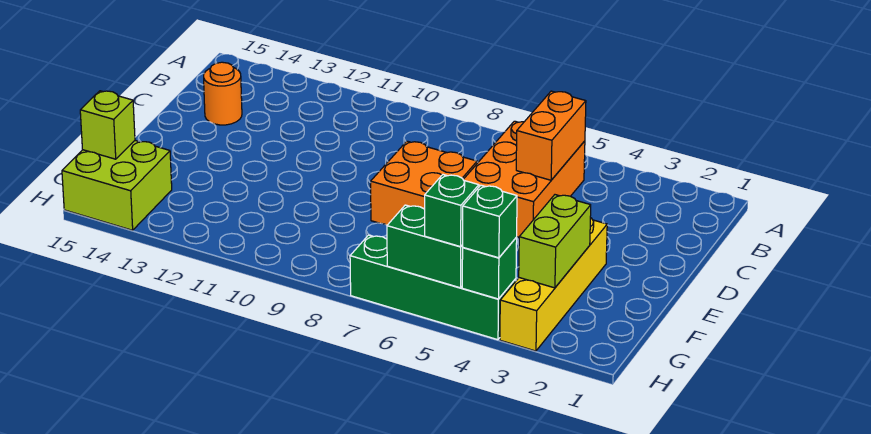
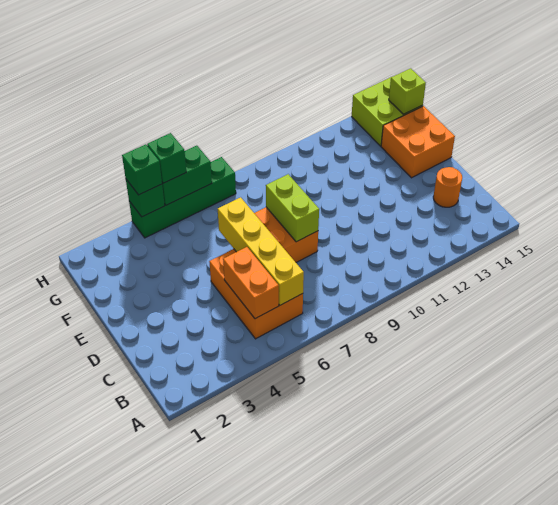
yellow brick E3:H3 level 1 -> yellow brick B6:E6 level 2
none -> orange brick E14:F15 level 1
lime brick F3:G3 level 2 -> lime brick D8:E8 level 2

